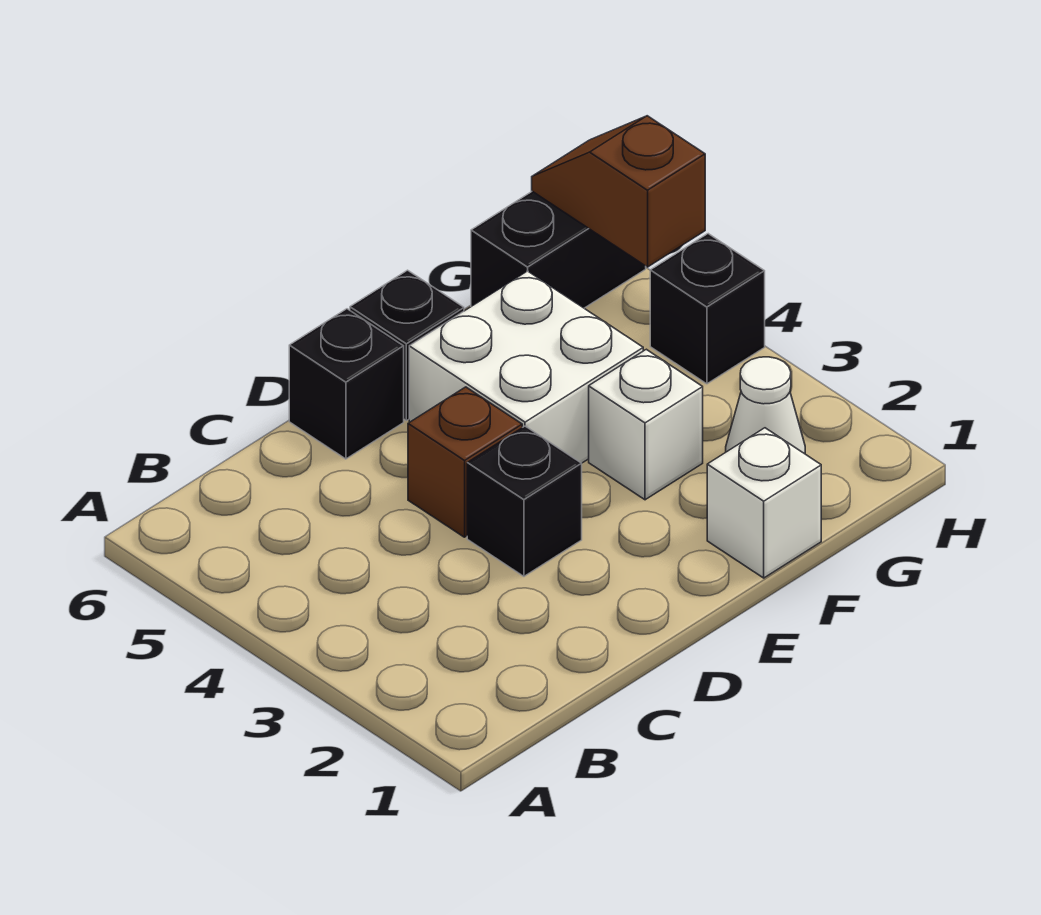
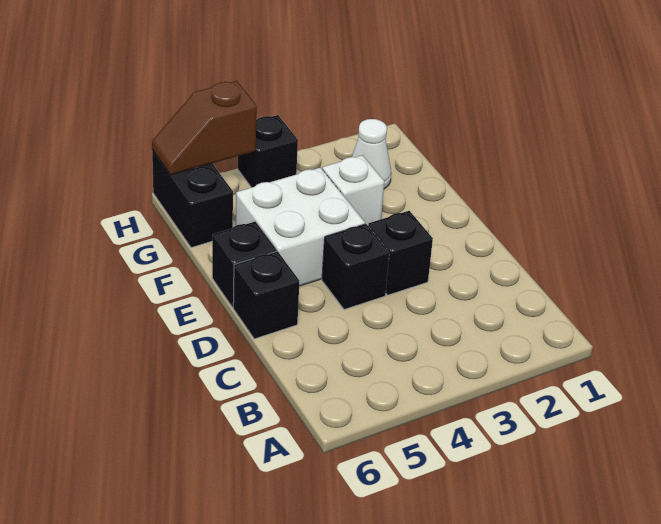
brown brick D4 level 1 -> black brick D4 level 1
white brick F1 level 1 -> none

